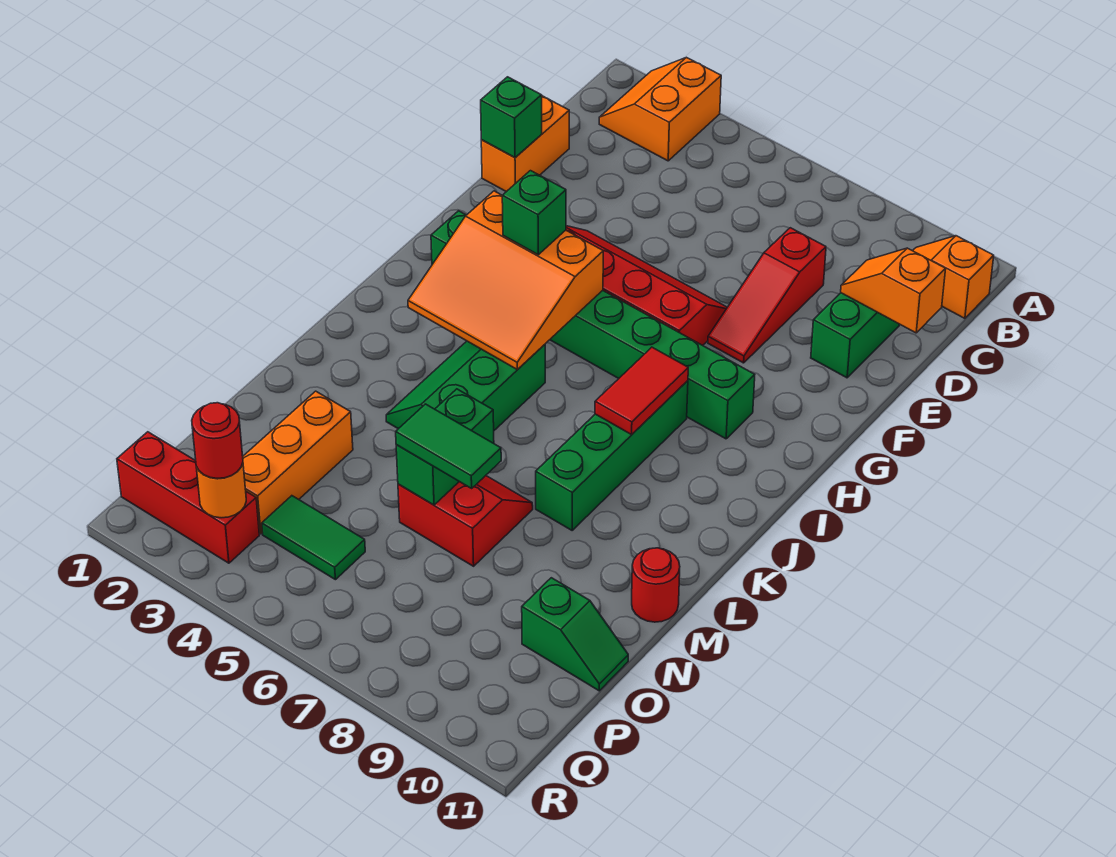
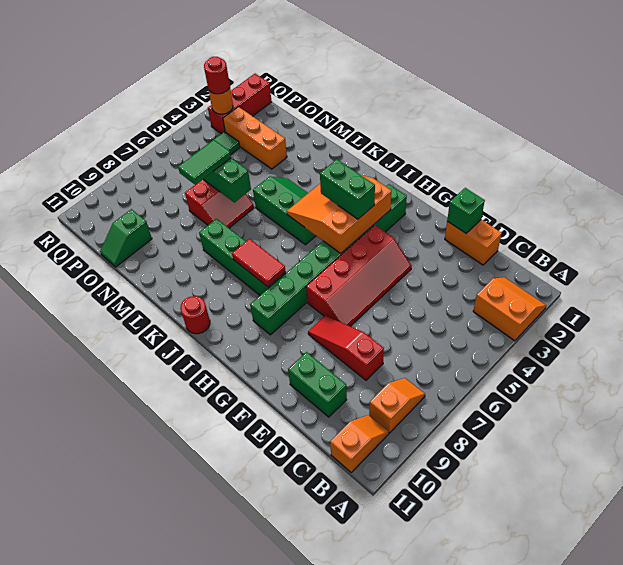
orange slope D10:D11 level 2 top 11 -> orange slope B8:B9 level 1 top 9
green brick H4 level 3 -> green brick H4:I4 level 3
red round brick M11 level 1 -> red round brick J11 level 1

